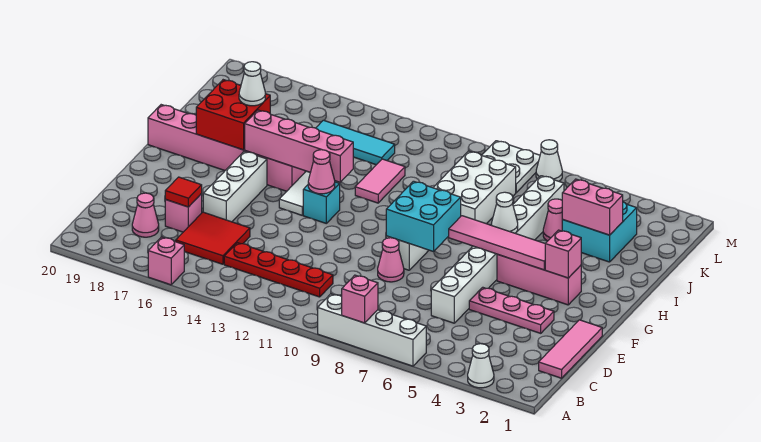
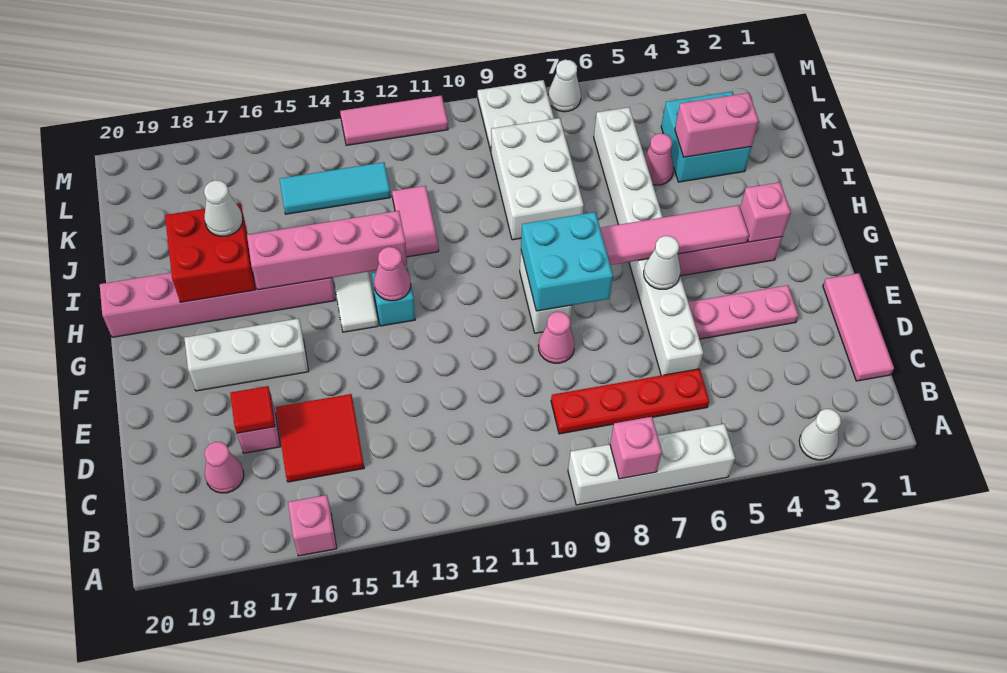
red plate C11:C14 level 1 -> red plate C6:C9 level 1
white brick E16:G16 level 1 -> white brick F16:F18 level 1
white cone H6 level 2 -> white cone F6 level 2
none -> pink tile M11:M13 level 1

